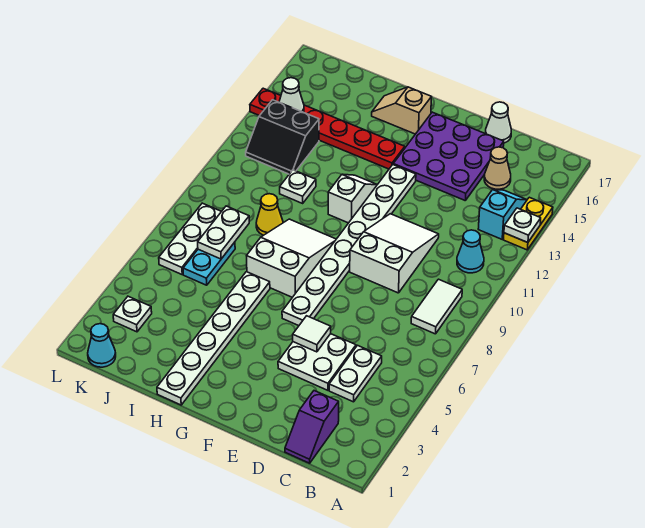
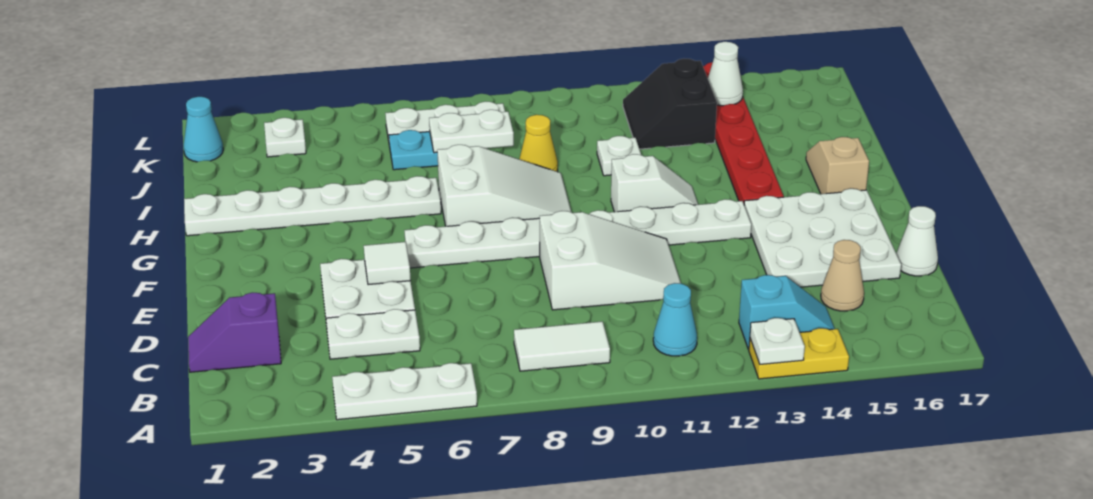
none -> white plate A4:A6 level 1
purple plate D14:F16 level 1 -> white plate D14:F16 level 1

